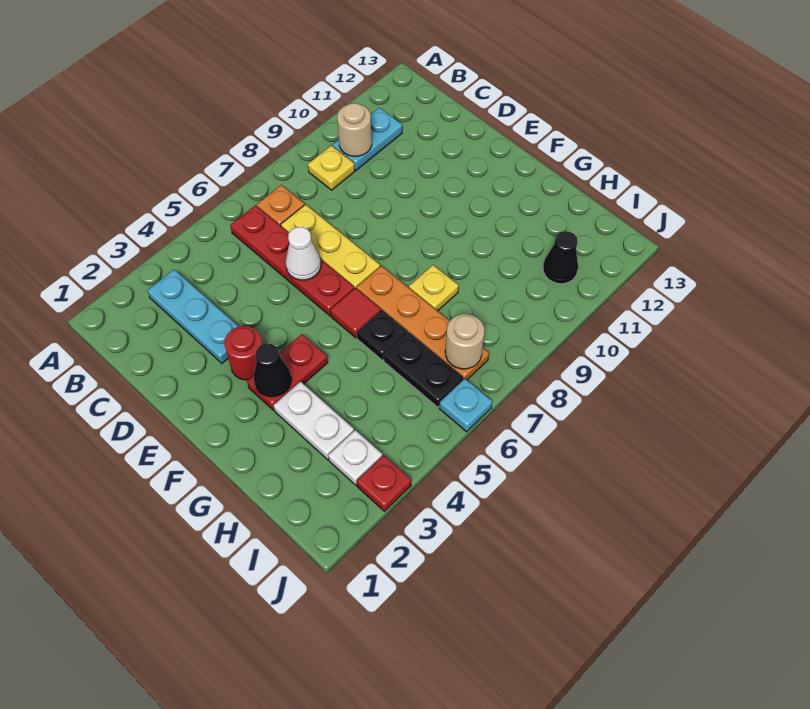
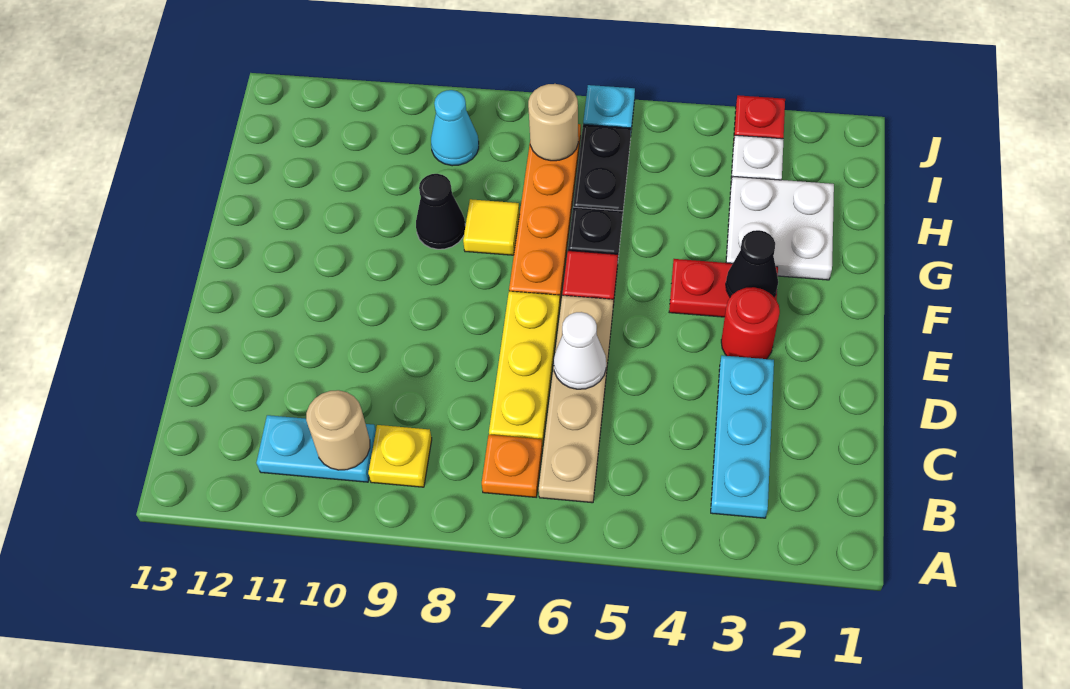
red plate B6:E6 level 1 -> tan plate B6:E6 level 1
white plate G3:H3 level 1 -> white plate G2:H3 level 1
yellow plate G8 level 1 -> yellow tile G8 level 1
none -> cyan cone I9 level 1
black cone I11 level 1 -> black cone G9 level 1

